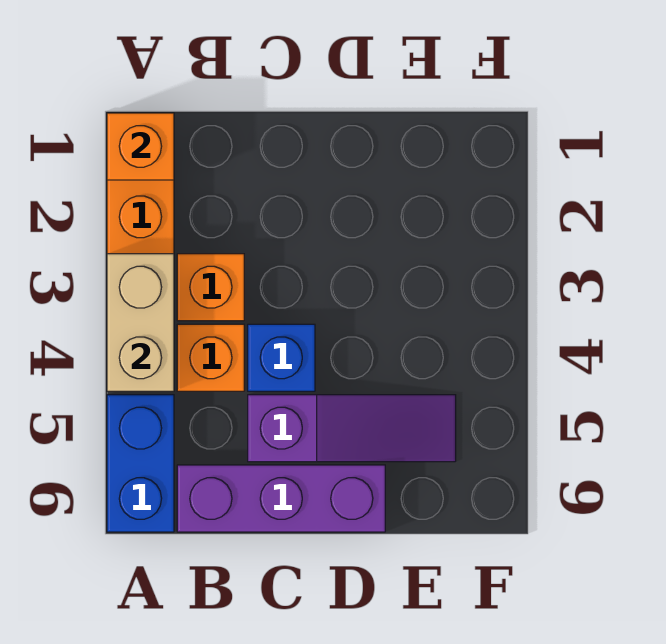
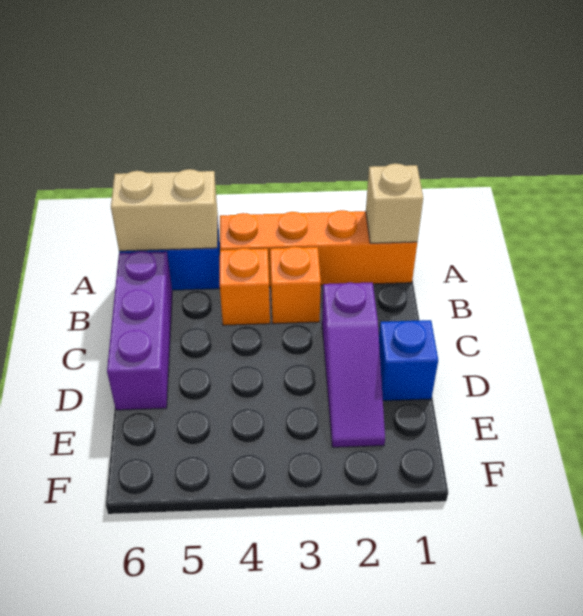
orange brick A1 level 2 -> tan brick A1 level 2
tan brick A3:A4 level 2 -> tan brick A5:A6 level 2
blue brick C4 level 1 -> blue brick D1 level 1
purple slope C5:E5 level 1 top C -> purple slope C2:E2 level 1 top C

